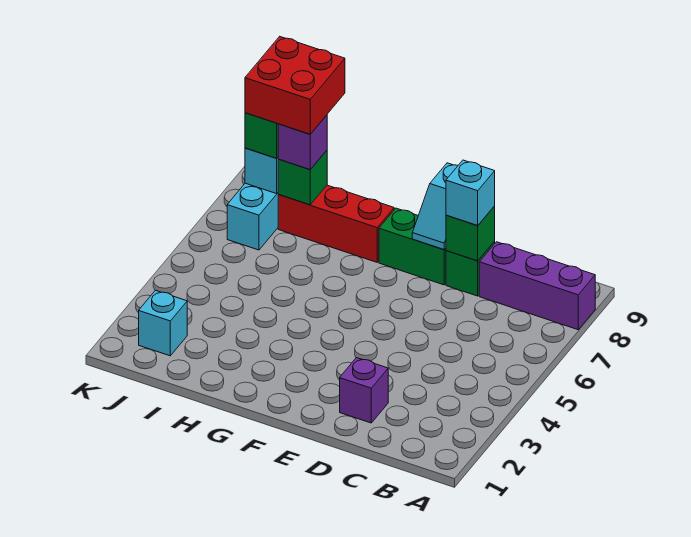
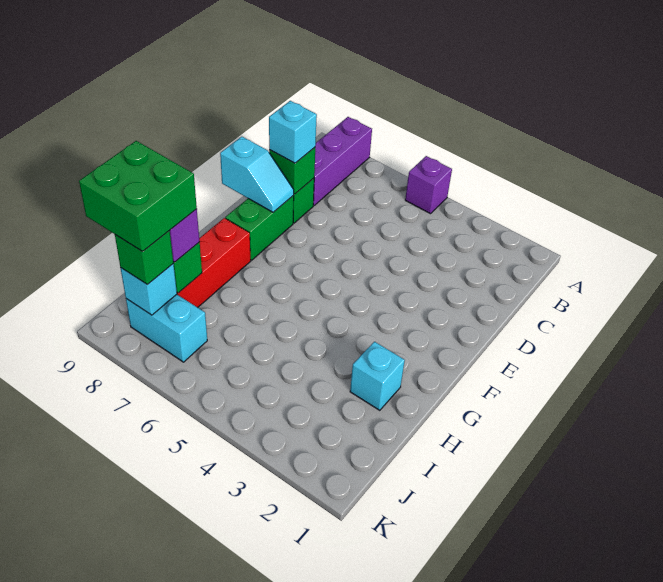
purple brick D2 level 1 -> purple brick A5 level 1
red brick I8:J9 level 4 -> green brick I8:J9 level 4
cyan brick J2 level 1 -> cyan brick H2 level 1

